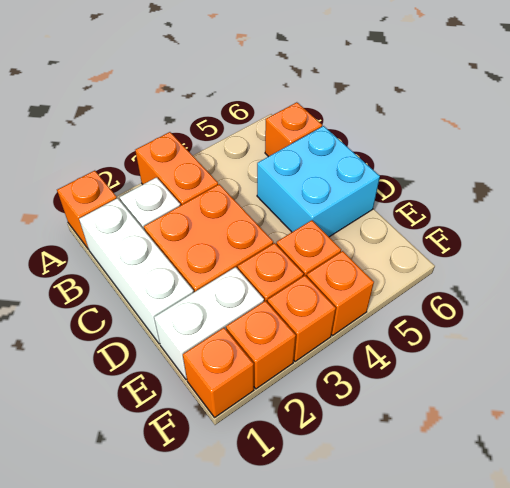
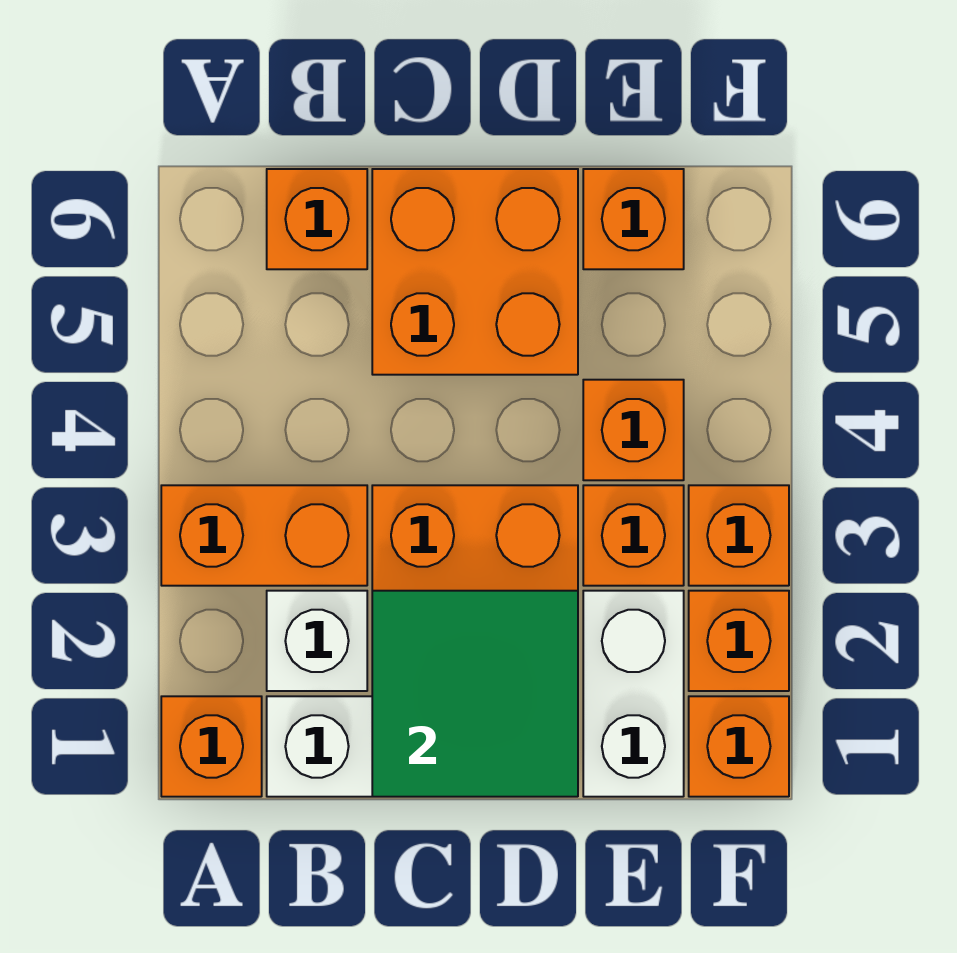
none -> green tile C1:D2 level 2
cyan brick C5:D6 level 1 -> orange brick C5:D6 level 1
orange brick F4 level 1 -> orange brick E6 level 1

